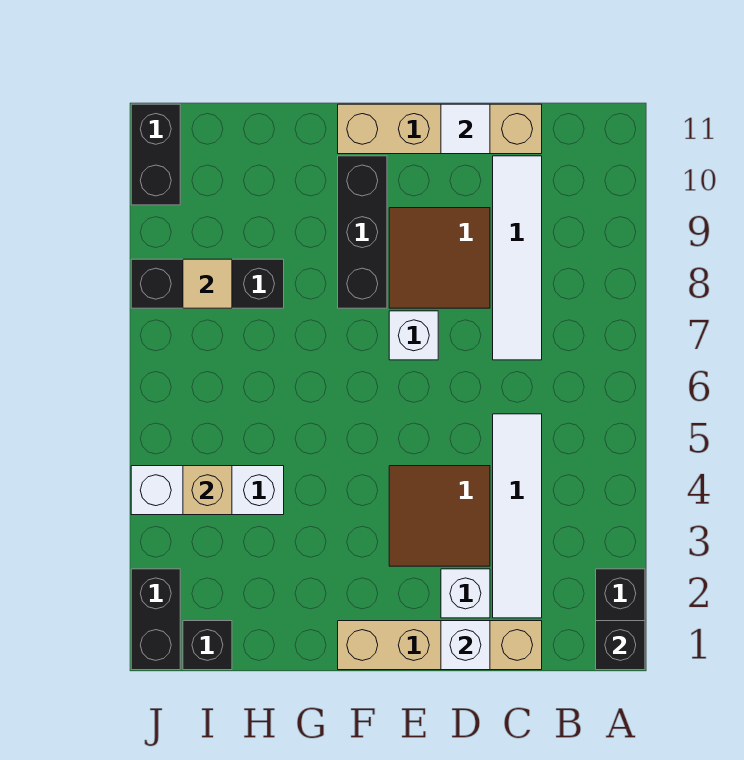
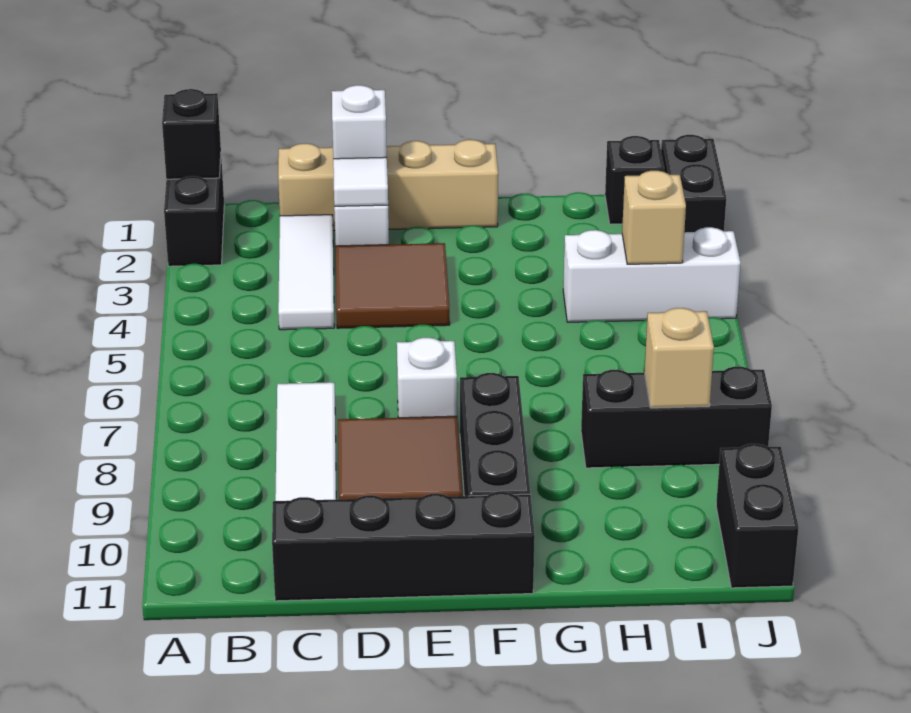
white tile C2:C5 level 1 -> white tile C2:C4 level 1
tan brick C11:F11 level 1 -> black brick C11:F11 level 1
white tile D11 level 2 -> white tile D2 level 2
tan tile I8 level 2 -> tan brick I8 level 2

